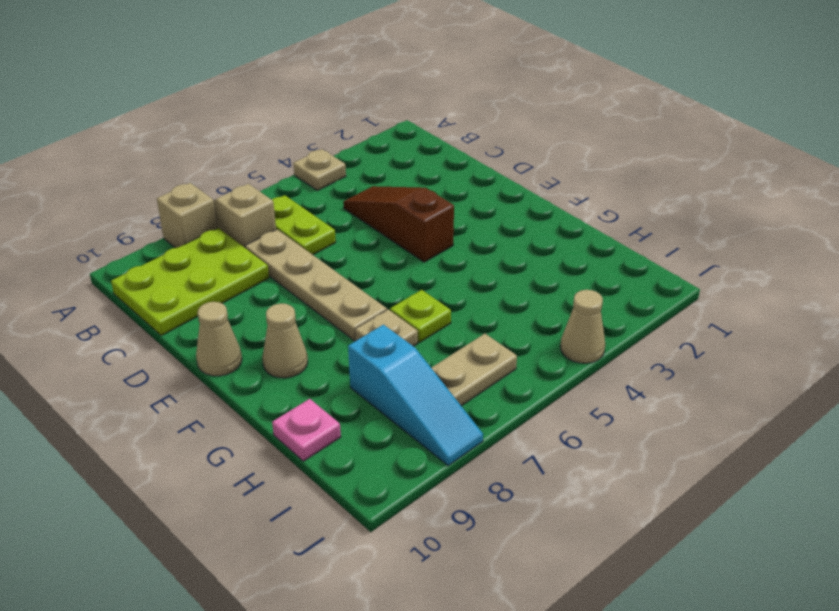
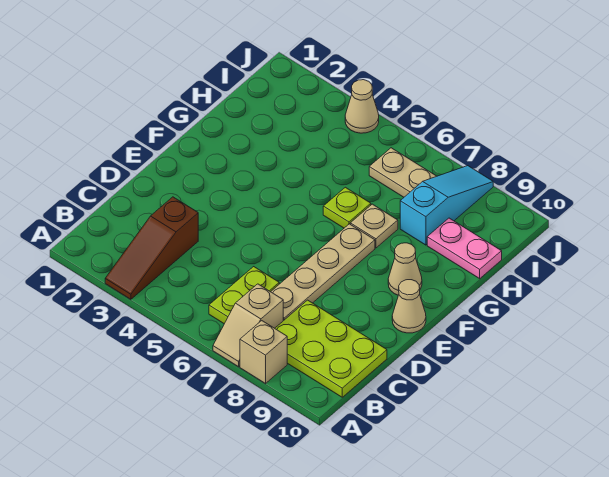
tan plate A4 level 1 -> none
brown slope C4:E4 level 1 top E -> brown slope A3:C3 level 1 top C
pink plate H10 level 1 -> pink plate H9:H10 level 1

